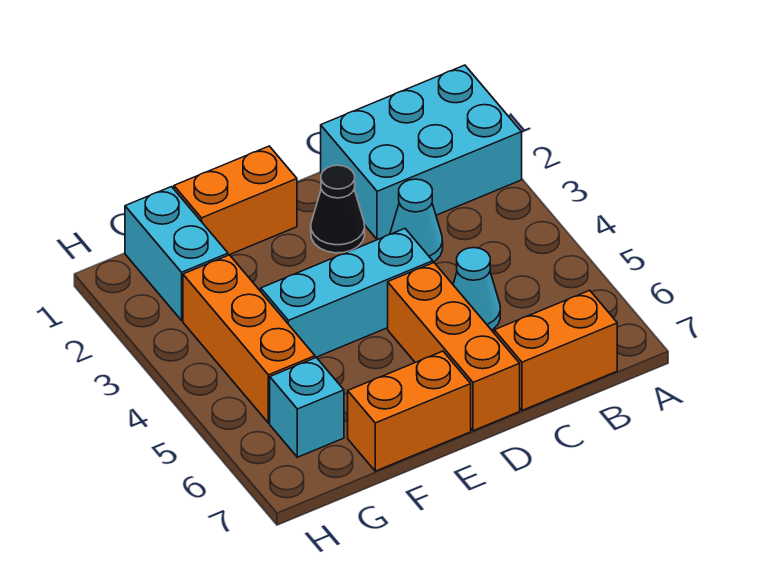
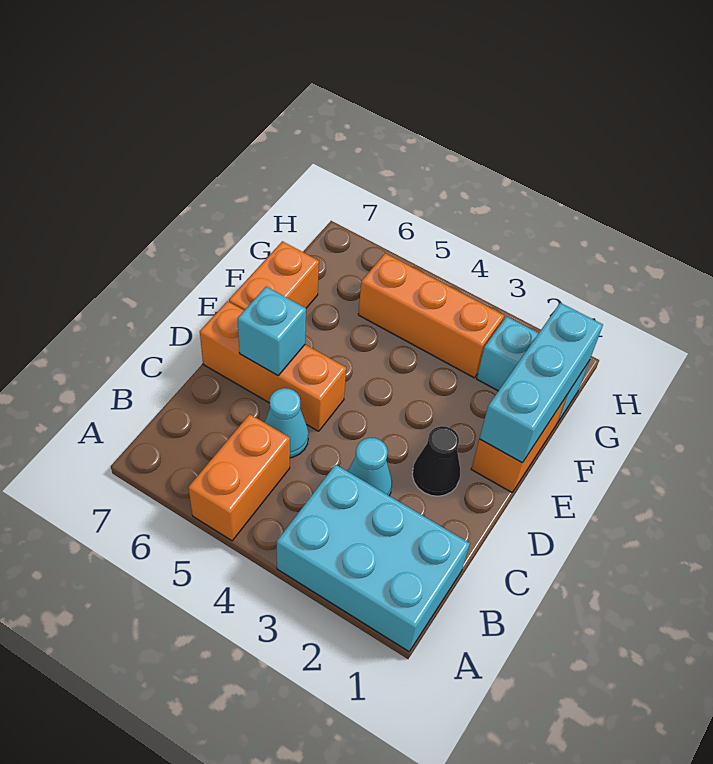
cyan brick A1:C2 level 1 -> cyan brick A1:B3 level 1
orange brick B7:C7 level 1 -> orange brick A5:B5 level 1
cyan brick D4:F4 level 1 -> cyan brick E1:G1 level 2
cyan brick G6 level 1 -> cyan brick D6 level 2

